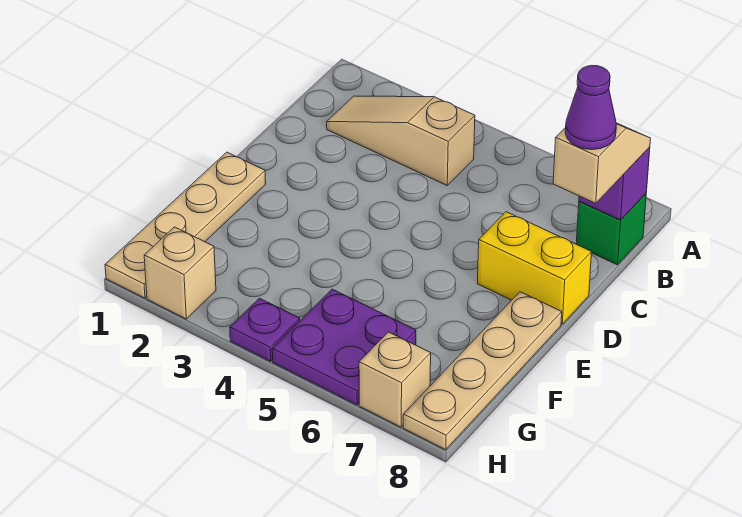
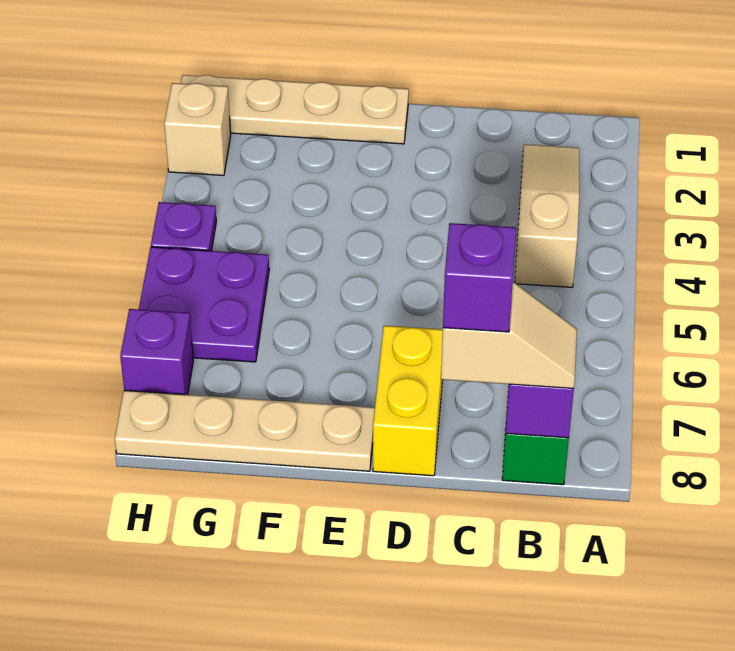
purple cone C8 level 4 -> purple brick C8 level 4
tan brick H7 level 1 -> purple brick H7 level 1

